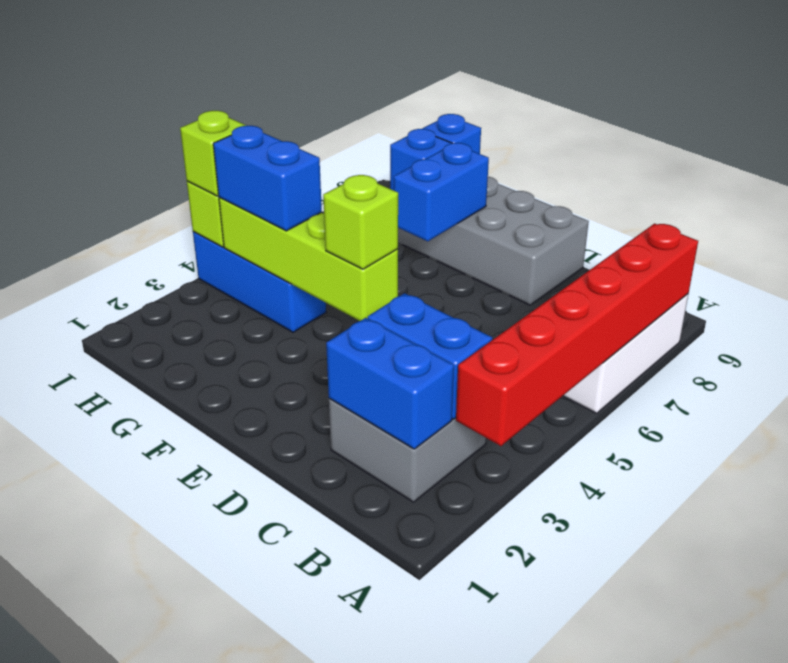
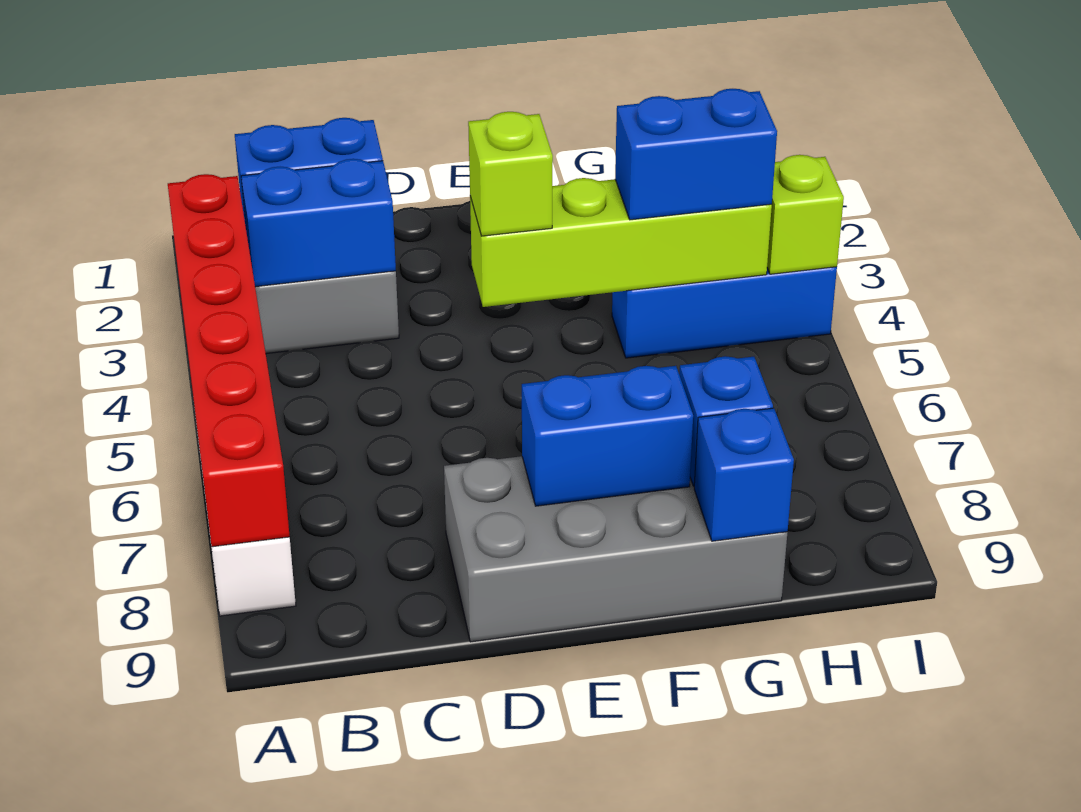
blue brick F7:F8 level 2 -> blue brick E8:F8 level 2
lime brick I4 level 3 -> none

